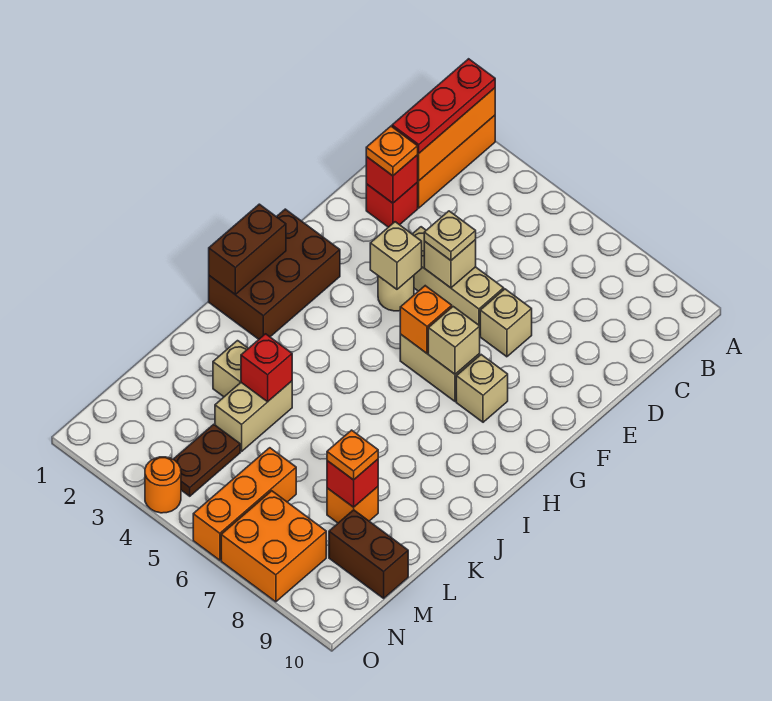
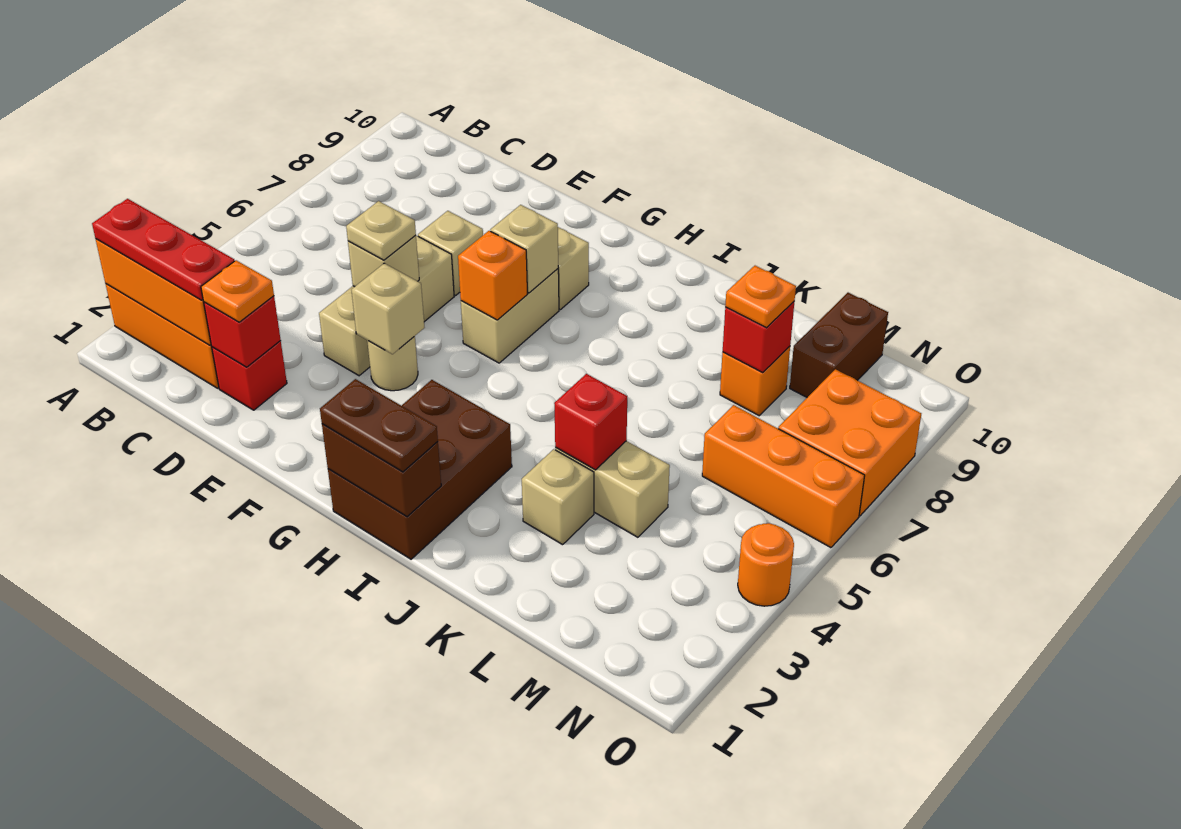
brown brick G1:I2 level 1 -> brown brick H1:I3 level 1
brown plate M4:N4 level 1 -> brown plate H1:I1 level 3

